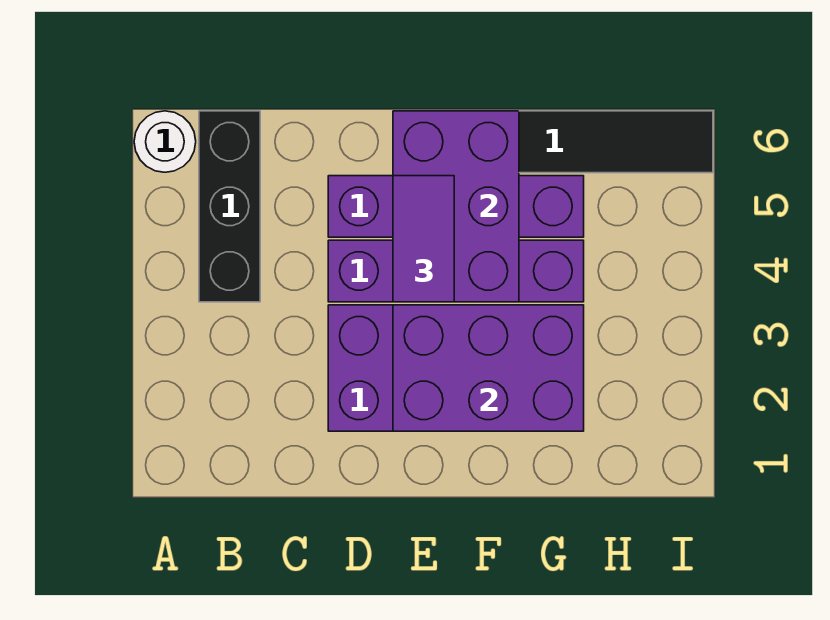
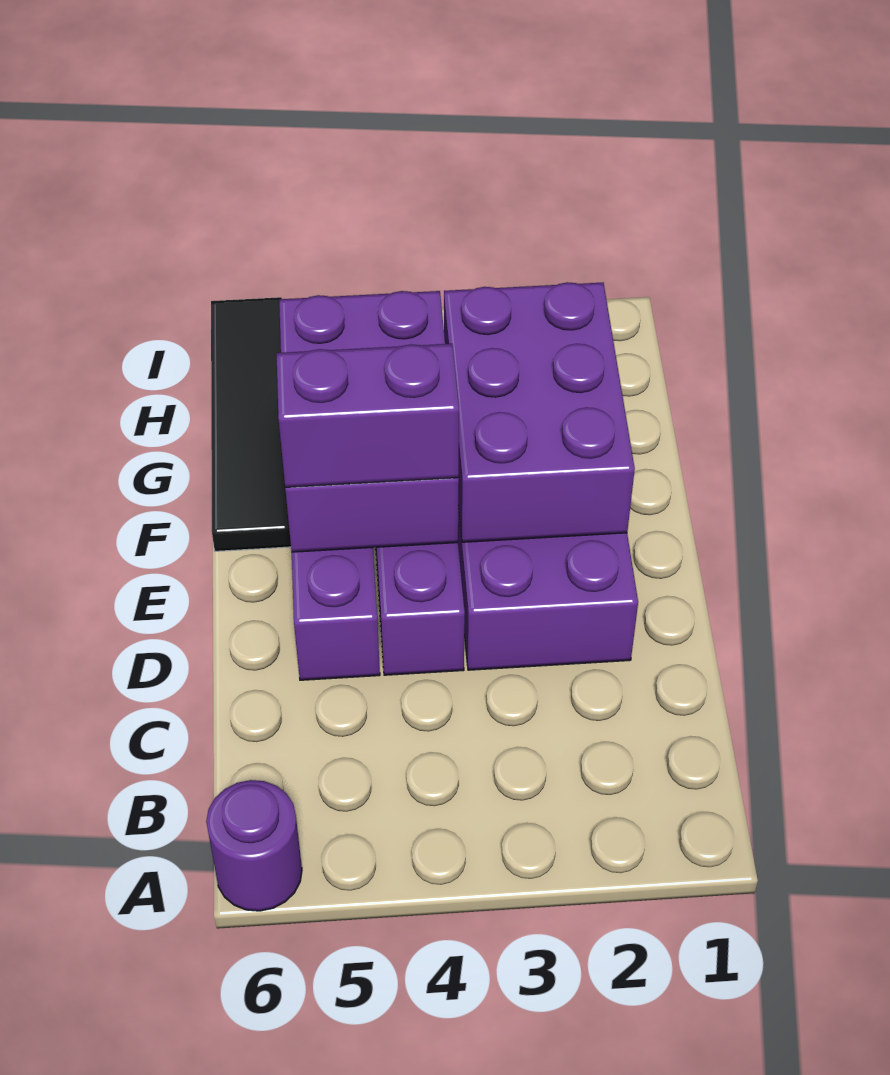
white round brick A6 level 1 -> purple round brick A6 level 1
black brick B4:B6 level 1 -> none
purple brick E4:F6 level 2 -> purple brick E4:G5 level 2
purple tile E4:E5 level 3 -> purple brick E4:E5 level 3

